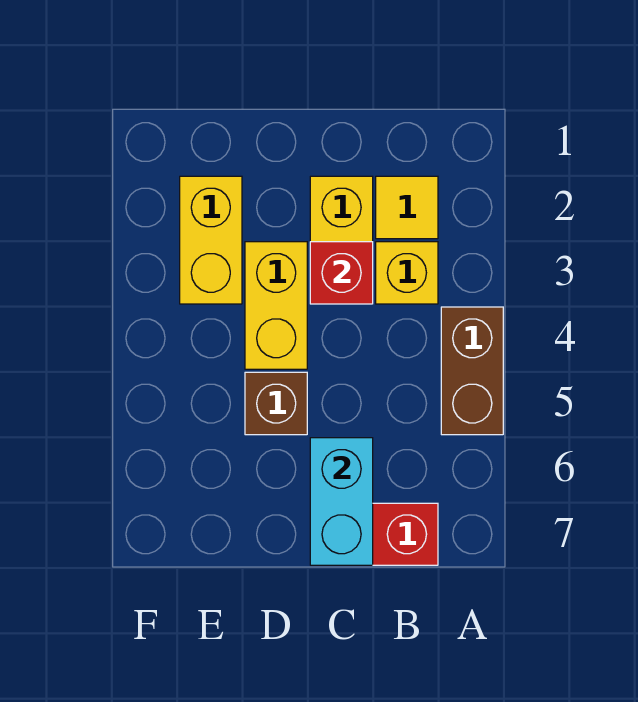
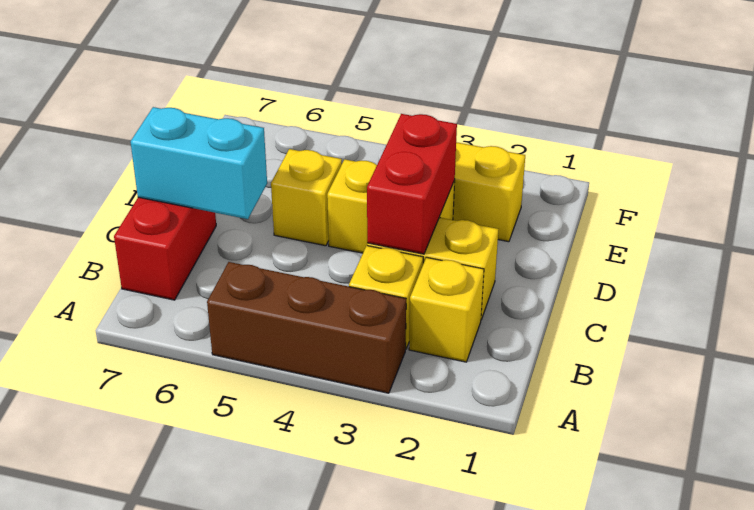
brown brick A4:A5 level 1 -> brown brick A3:A5 level 1
yellow tile B2 level 1 -> yellow brick B2 level 1
red brick C3 level 2 -> red brick C3:D3 level 2
brown brick D5 level 1 -> yellow brick D5 level 1

